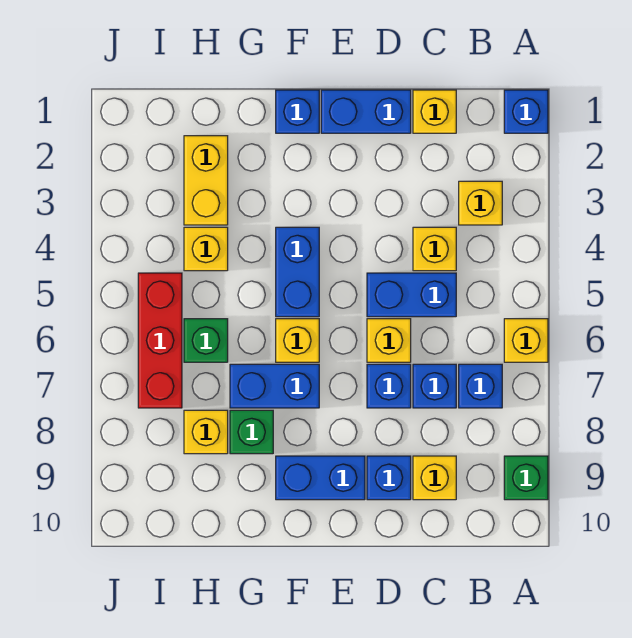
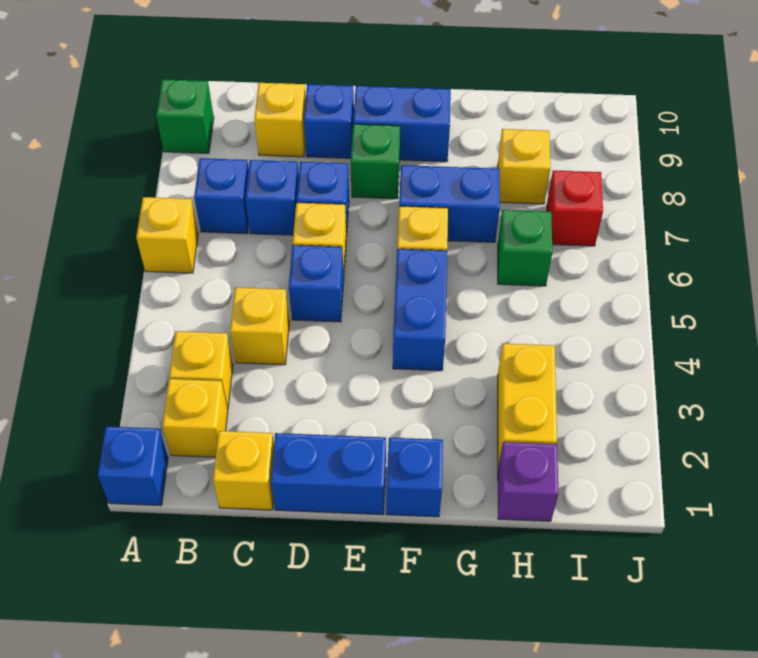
blue brick C5:D5 level 1 -> blue brick D5 level 1
green brick G8 level 1 -> green brick E8 level 1
none -> purple brick H1 level 1
yellow brick H4 level 1 -> yellow brick B2 level 1
red brick I5:I7 level 1 -> red brick I7 level 1

